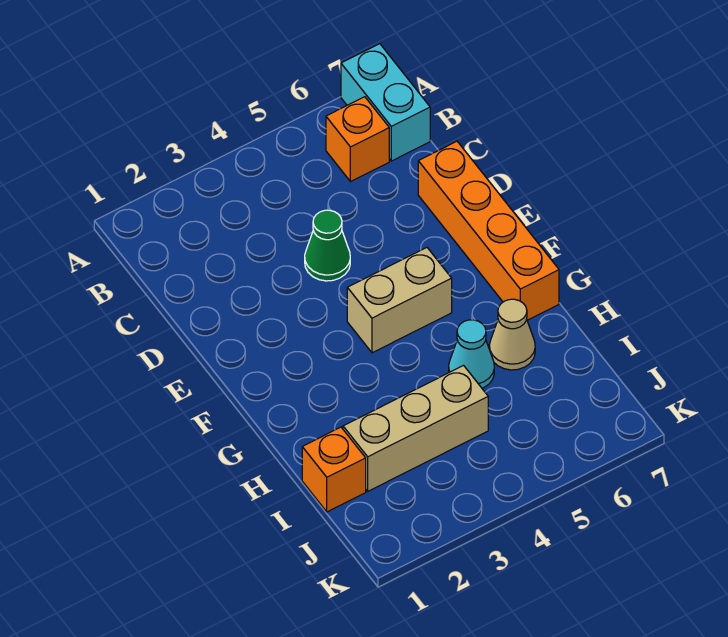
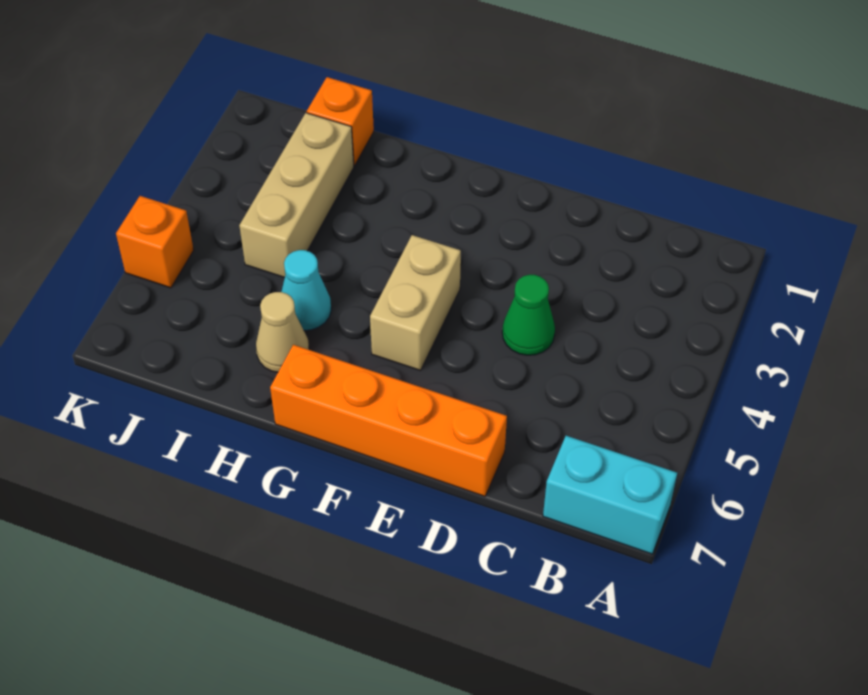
orange brick B6 level 1 -> orange brick K5 level 1

